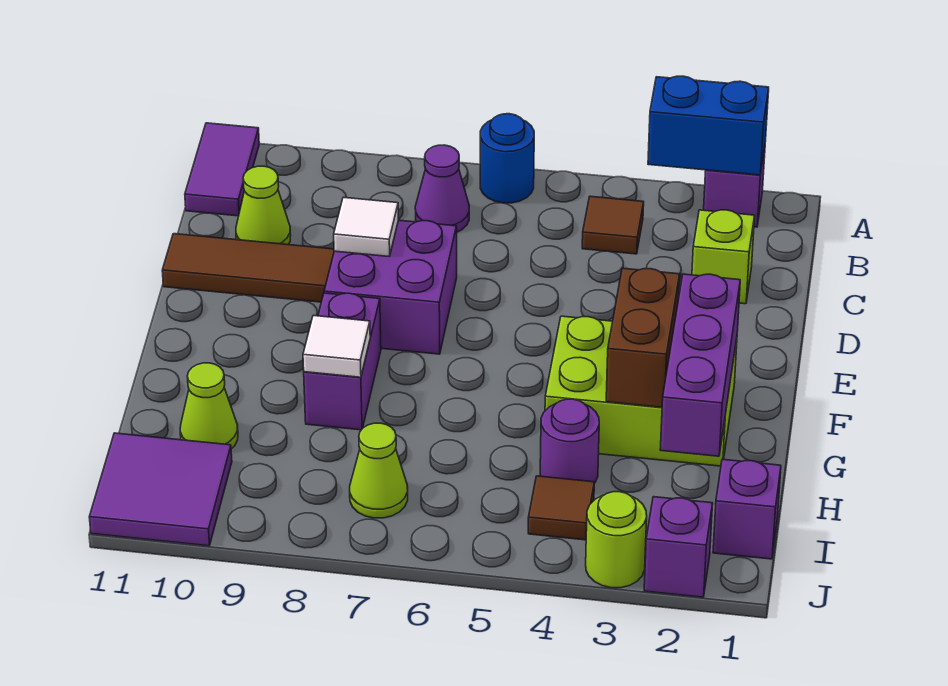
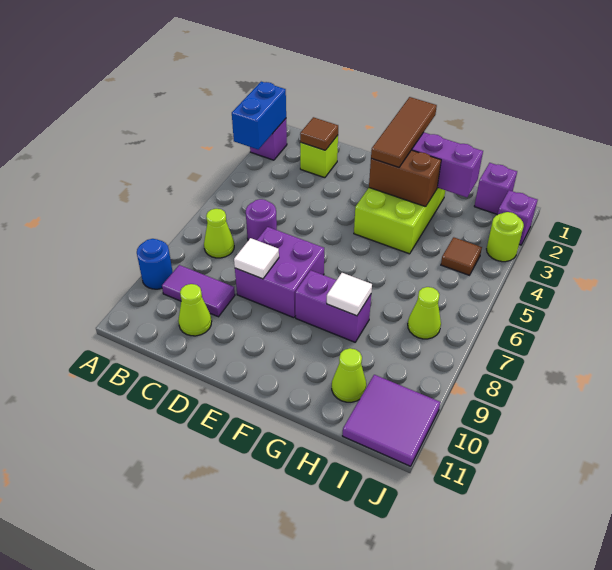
blue round brick A6 level 1 -> blue round brick A9 level 1
purple tile A11:B11 level 1 -> purple tile B9:C9 level 1
brown tile B4 level 1 -> brown tile C2 level 2
purple cone B7 level 1 -> lime cone B7 level 1
brown tile D9:D11 level 1 -> brown tile F1:F3 level 3
purple round brick H4 level 1 -> purple round brick C6 level 1

